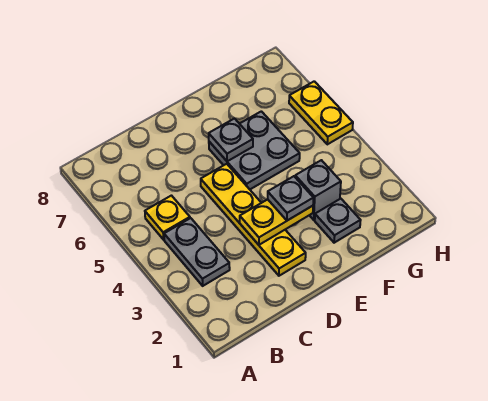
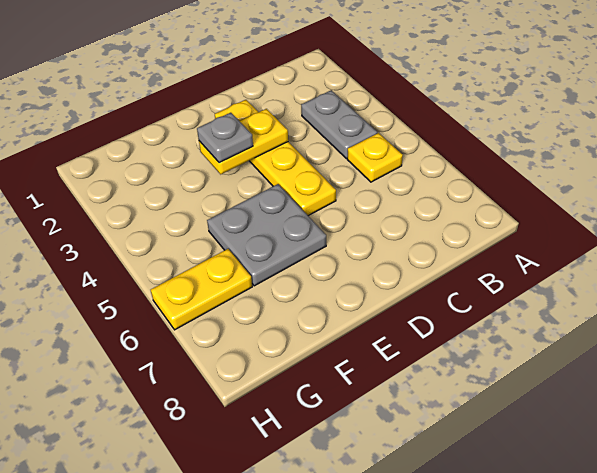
grey plate E6 level 2 -> none
grey plate F2 level 1 -> none
grey brick F3 level 1 -> none
yellow plate H5:H6 level 1 -> yellow plate G6:H6 level 1

